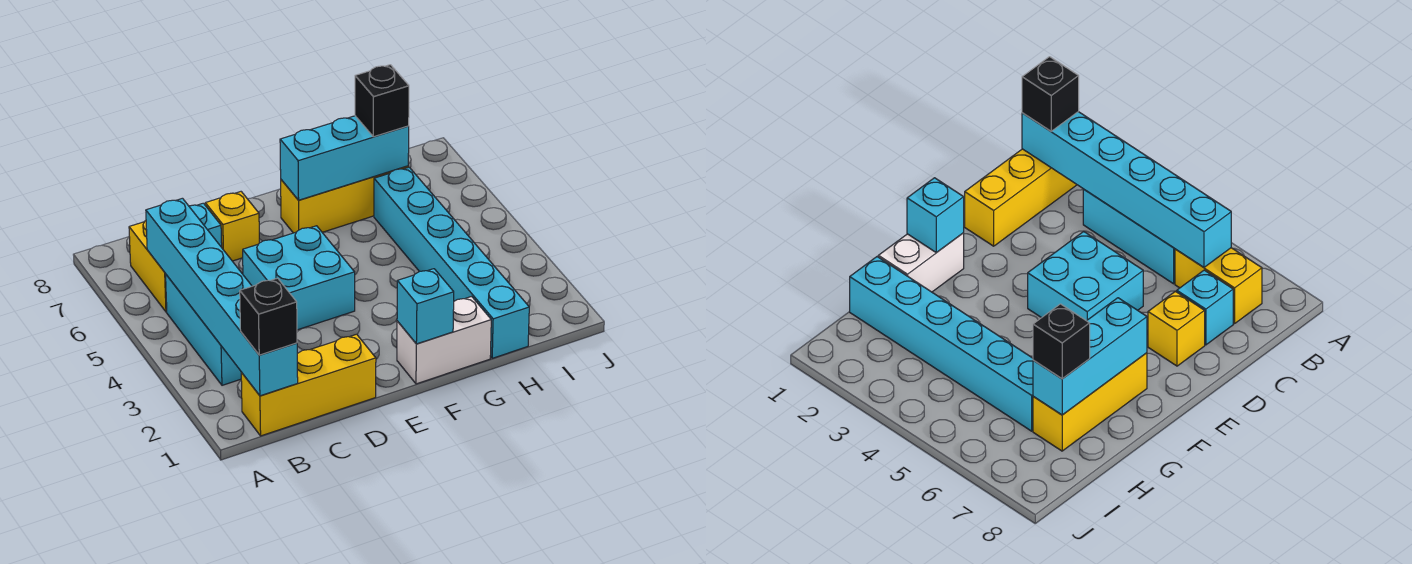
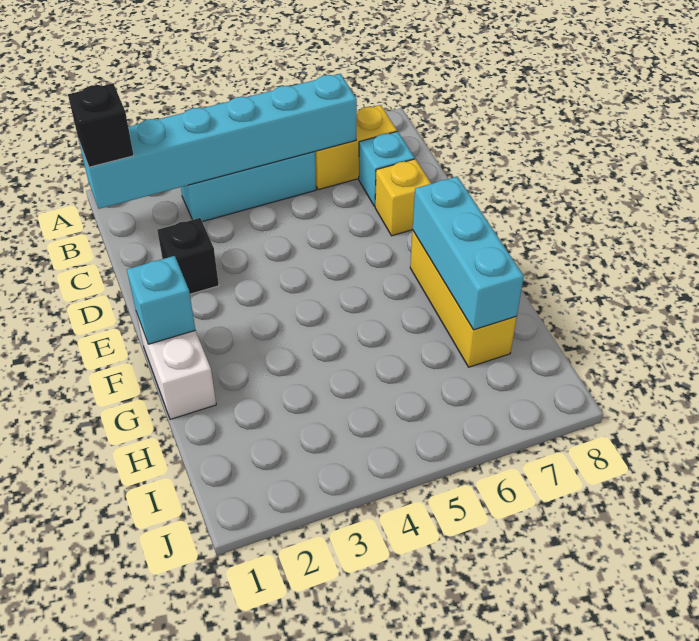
yellow brick B1:D1 level 1 -> none
cyan brick D4:E5 level 1 -> none
cyan brick H1:H6 level 1 -> none
black brick H7 level 3 -> black brick D2 level 1

